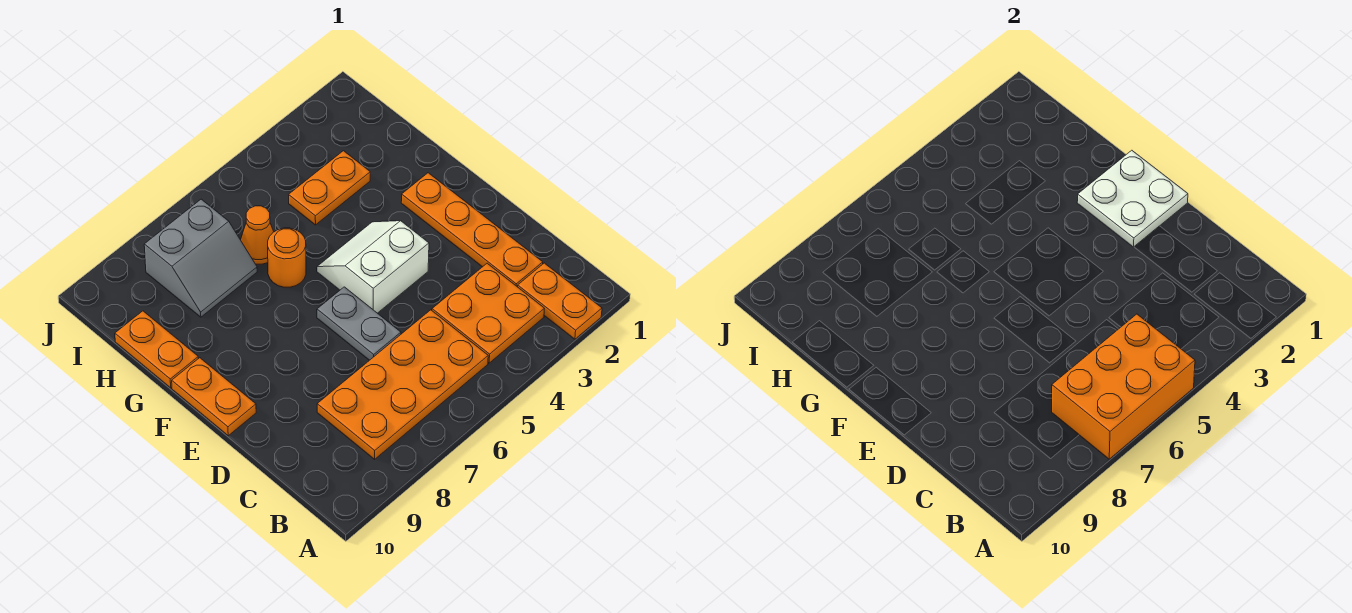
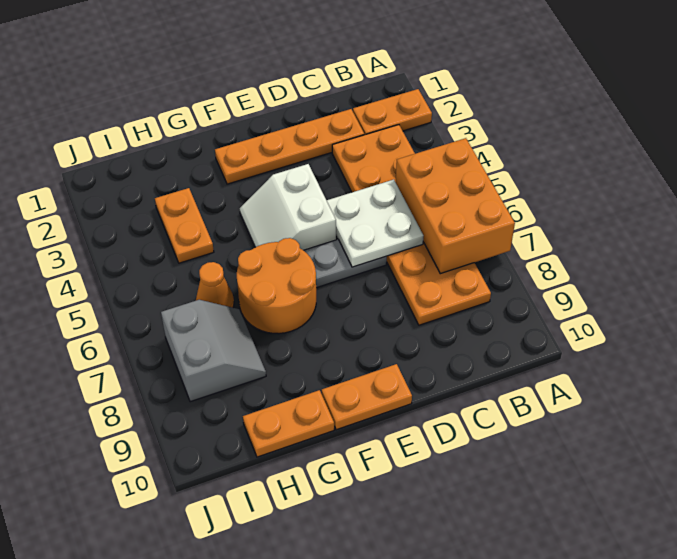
white plate E1:F2 level 2 -> white plate C5:D6 level 2
orange round brick G6 level 1 -> orange round brick F6:G7 level 1

